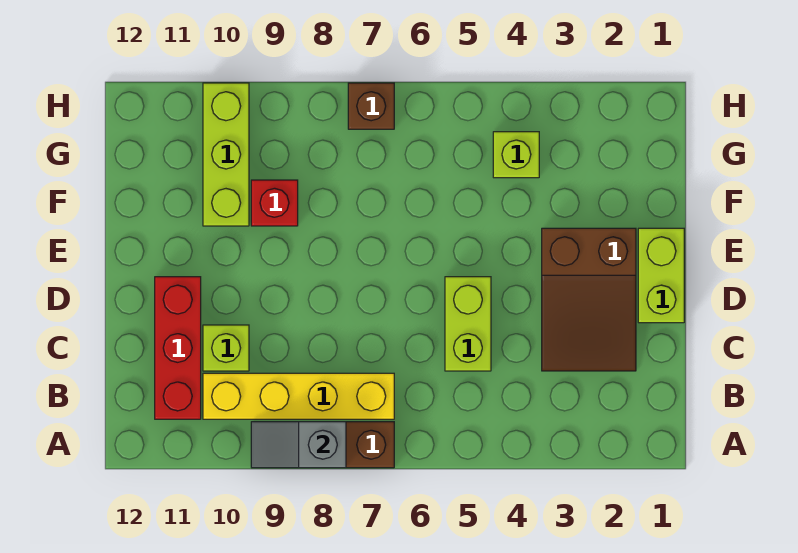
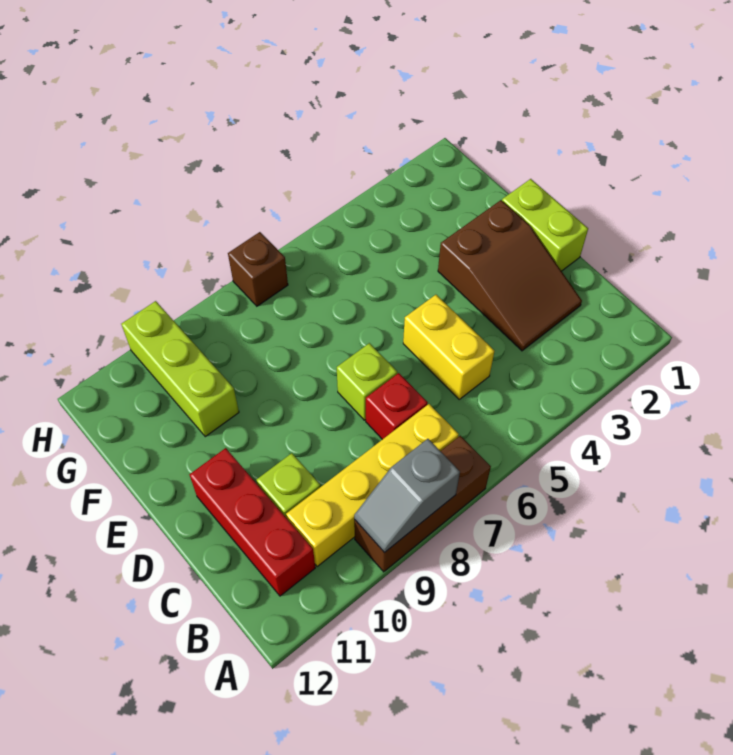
lime brick C5:D5 level 1 -> yellow brick C5:D5 level 1
red brick F9 level 1 -> red brick C7 level 1
lime brick G4 level 1 -> lime brick D7 level 1

